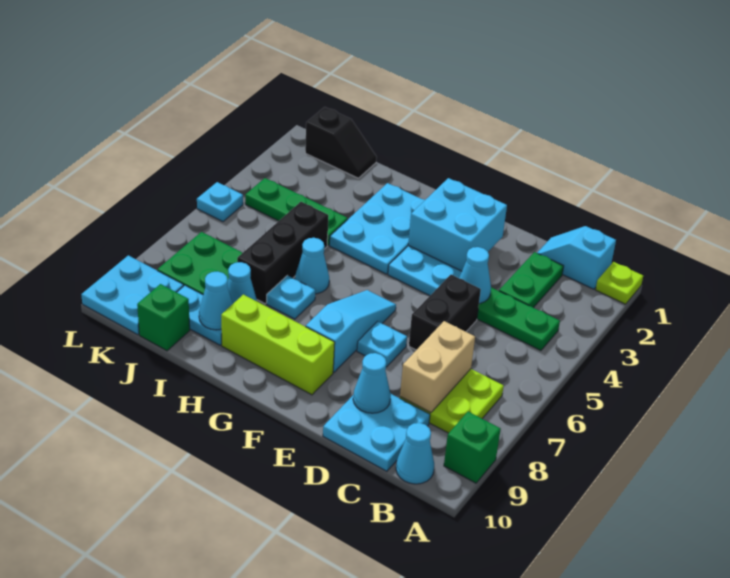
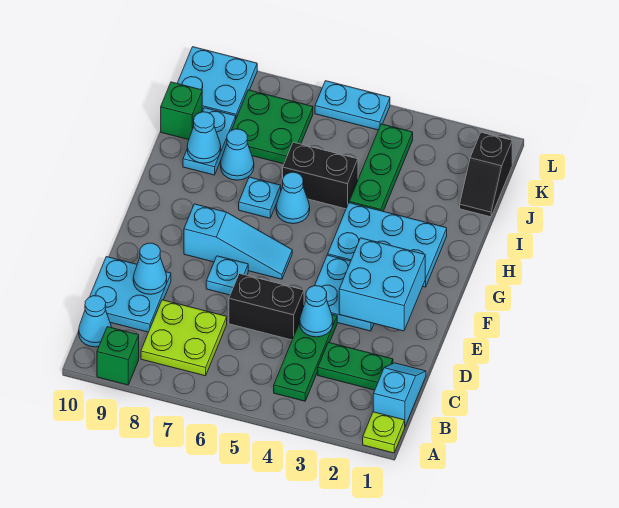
tan brick C7:C8 level 2 -> none
lime brick F9:H9 level 1 -> none
black brick I5:I7 level 1 -> black brick I5:I6 level 1
cyan plate L5 level 1 -> cyan plate L5:L6 level 1

